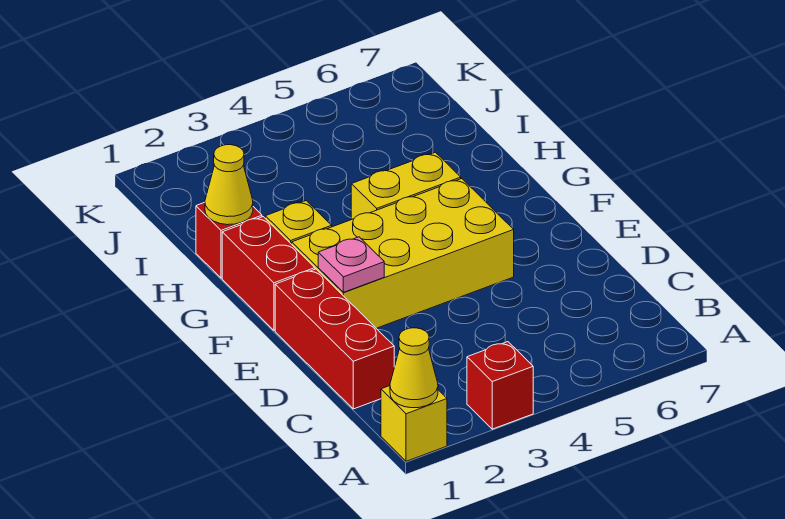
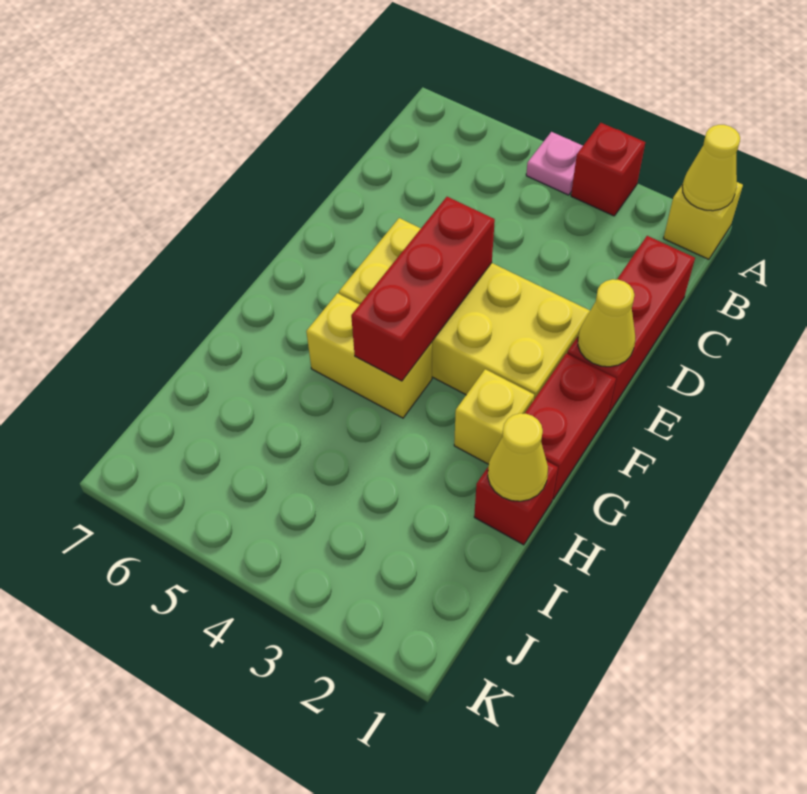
none -> yellow cone E1 level 2
pink plate E2 level 2 -> pink plate A4 level 1
none -> red brick E4:G4 level 2

